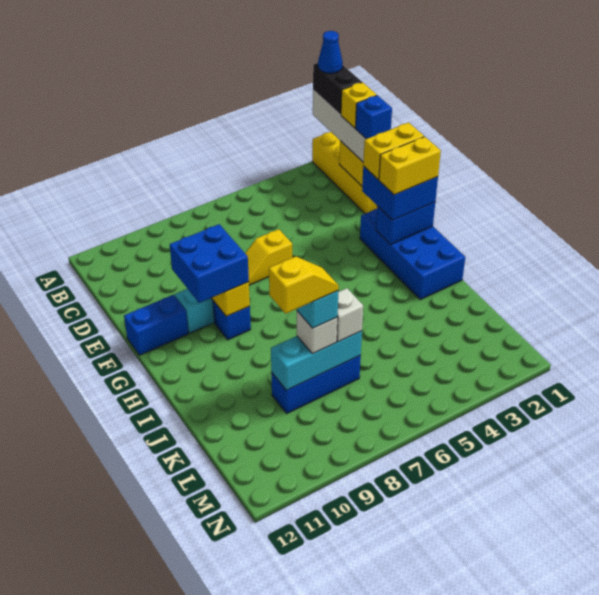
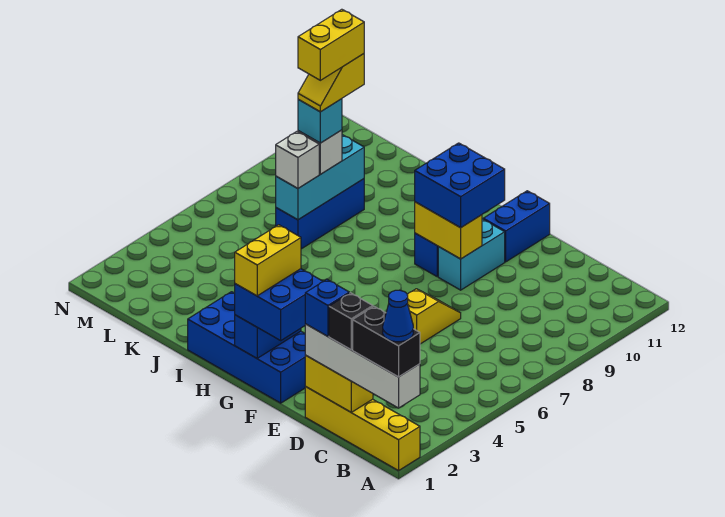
yellow brick C1 level 4 -> black brick C1 level 4
yellow brick F1:F2 level 4 -> yellow brick K8:K9 level 6

